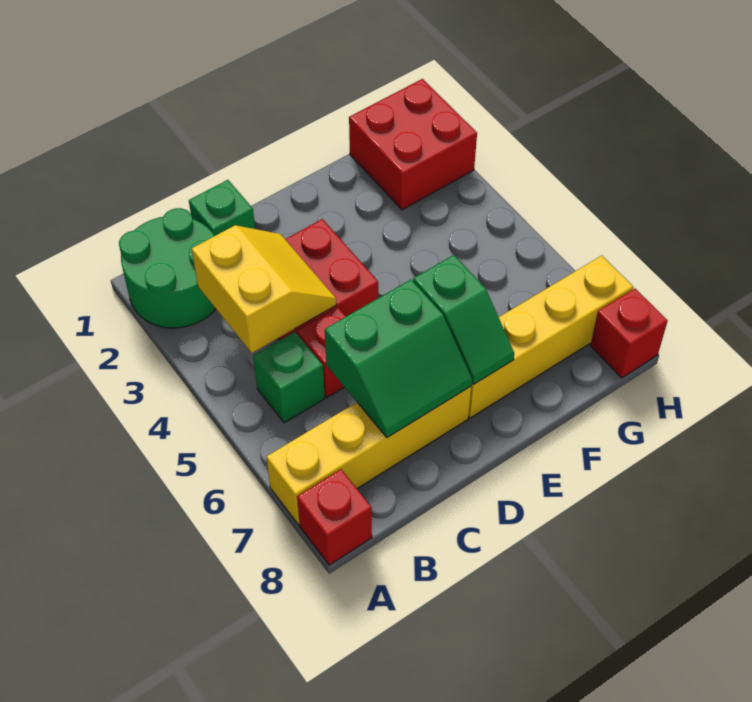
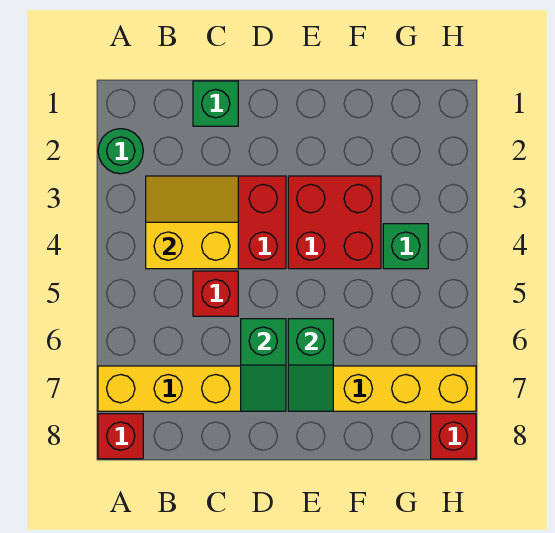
green round brick A1:B2 level 1 -> green round brick A2 level 1
yellow slope B3:C4 level 2 top B -> yellow slope B3:C4 level 2 top 4
green brick B5 level 1 -> green brick G4 level 1
green slope C6:D7 level 2 top 6 -> green slope D6:D7 level 2 top 6
red brick G1:H2 level 1 -> red brick E3:F4 level 1

